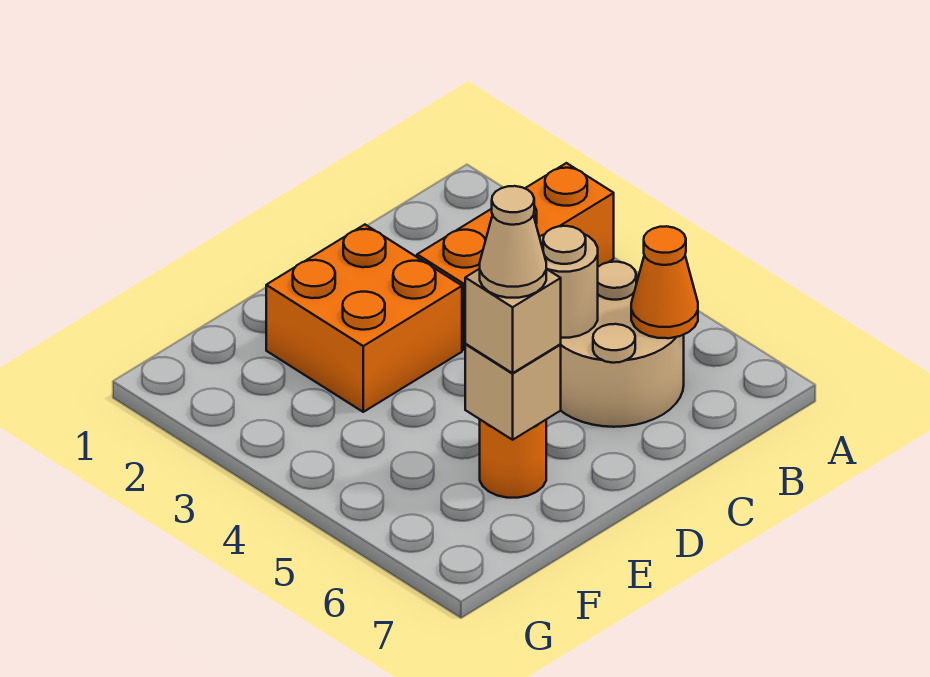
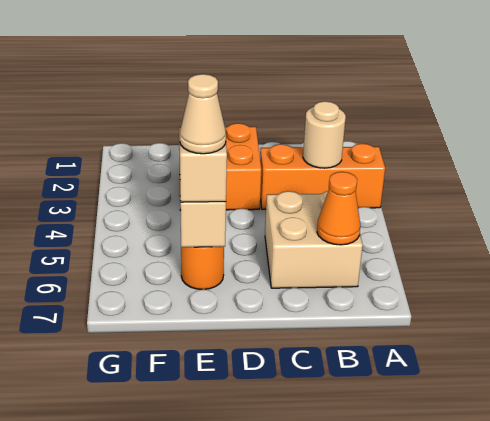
tan round brick B5:C6 level 1 -> tan brick B5:C6 level 1
tan round brick C5 level 2 -> tan round brick B3 level 2

